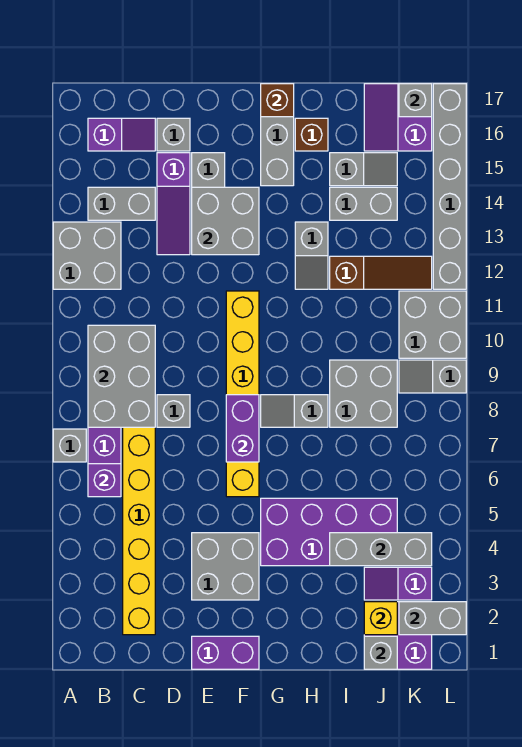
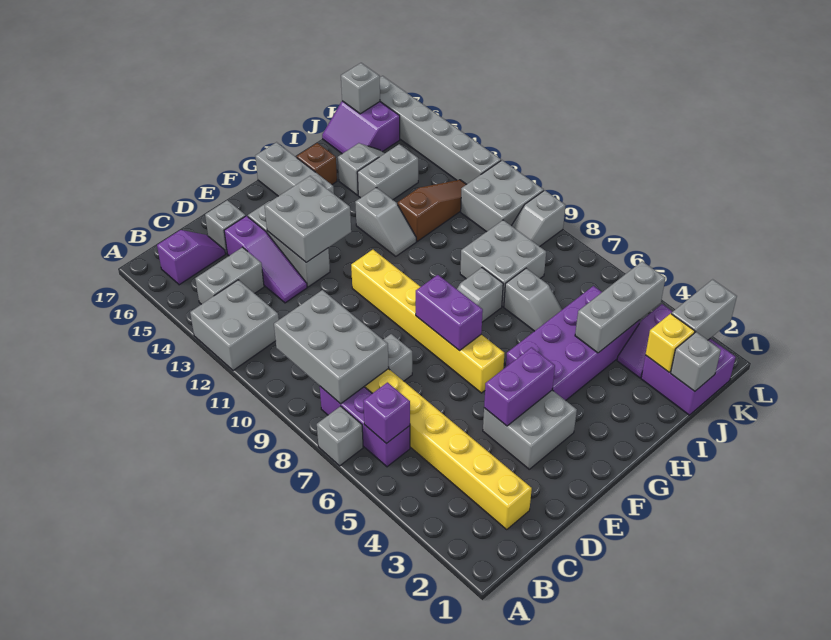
purple brick E1:F1 level 1 -> purple brick E4:F4 level 2
brown brick G17 level 2 -> none
none -> grey slope I6:I7 level 1 top 7

